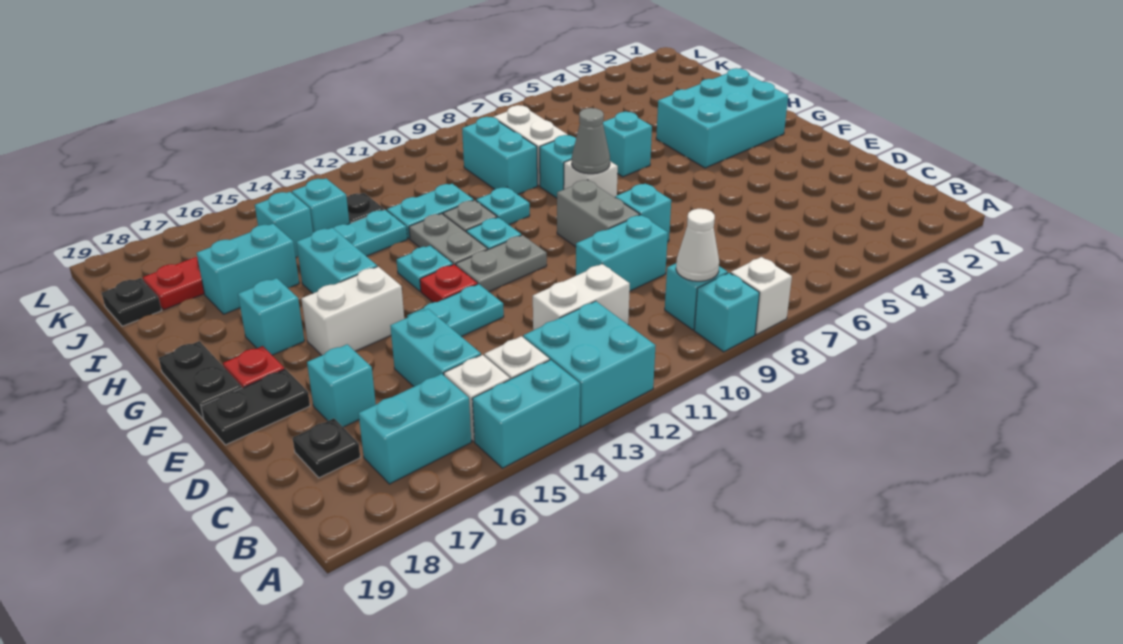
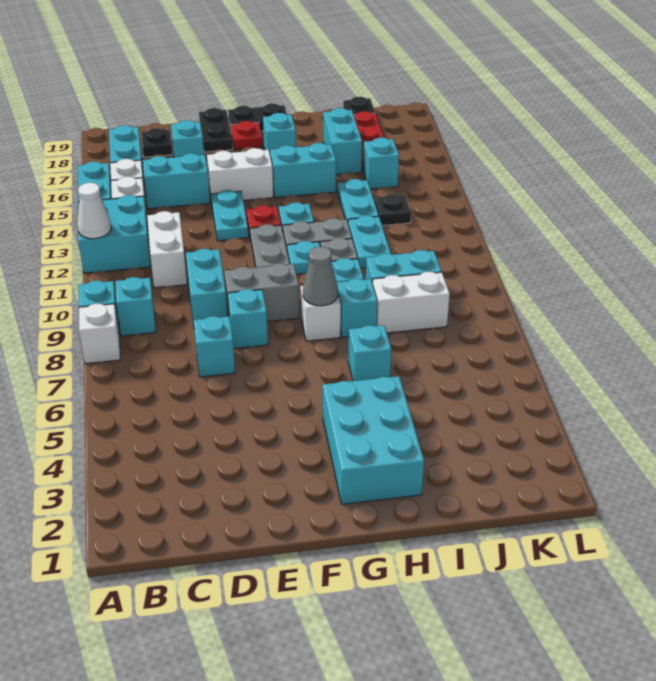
white cone B9 level 2 -> white cone A12 level 2
white brick F15:F16 level 1 -> white brick E15:F15 level 1
cyan brick J14 level 1 -> cyan brick D7 level 1

